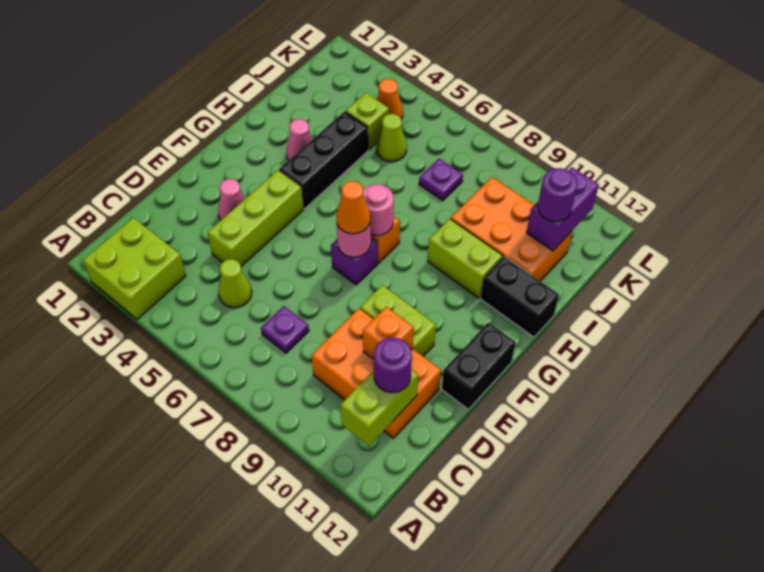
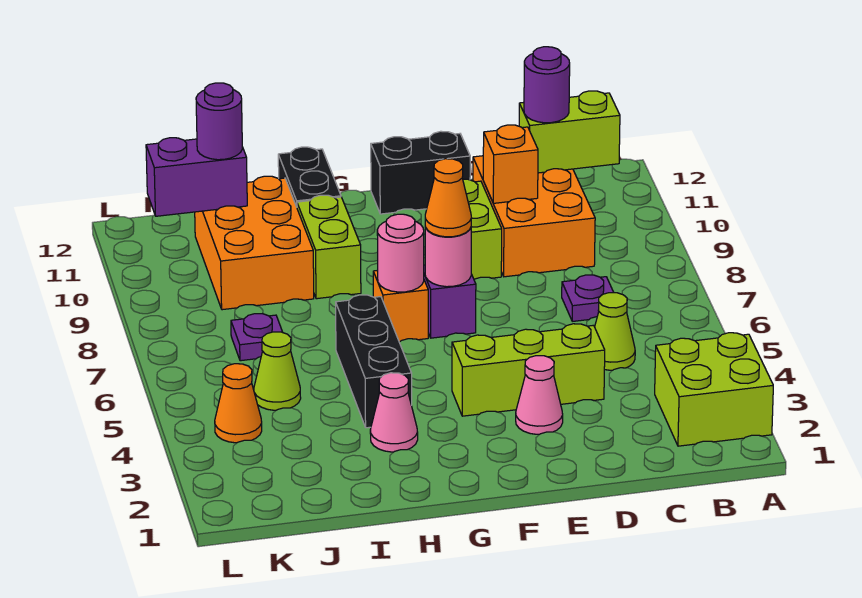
black brick G4:I4 level 1 -> black brick H4:H6 level 1
lime brick J4 level 1 -> none

